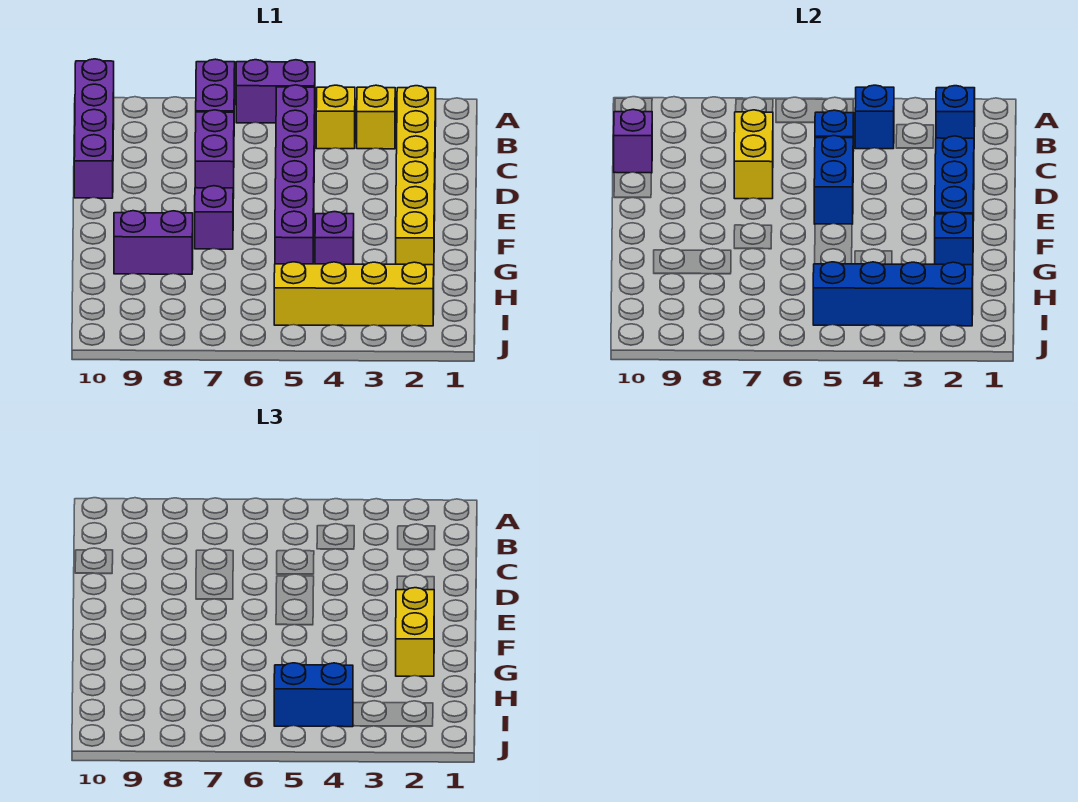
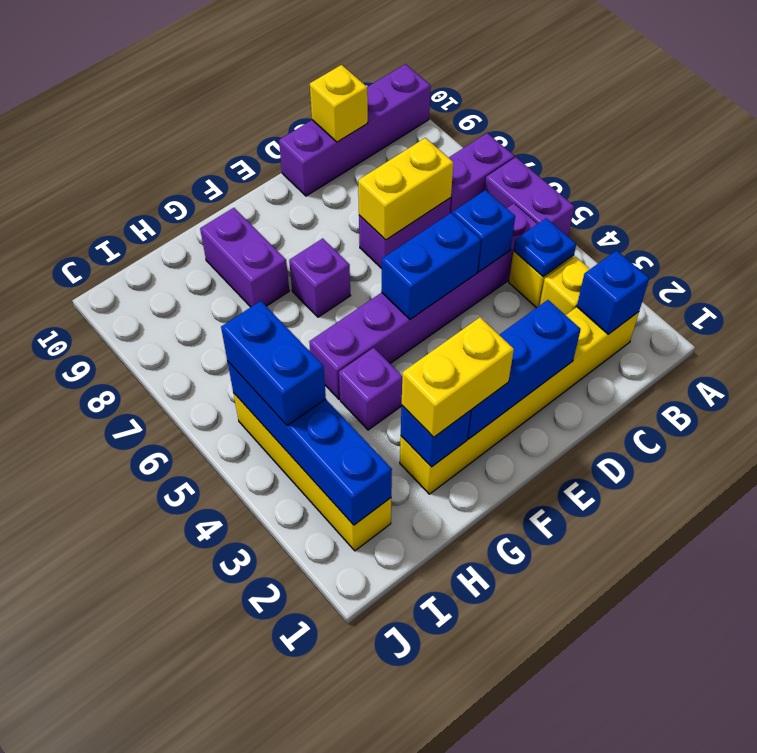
blue brick B4 level 2 -> blue plate B4 level 2
purple brick C10 level 2 -> yellow brick C10 level 2

